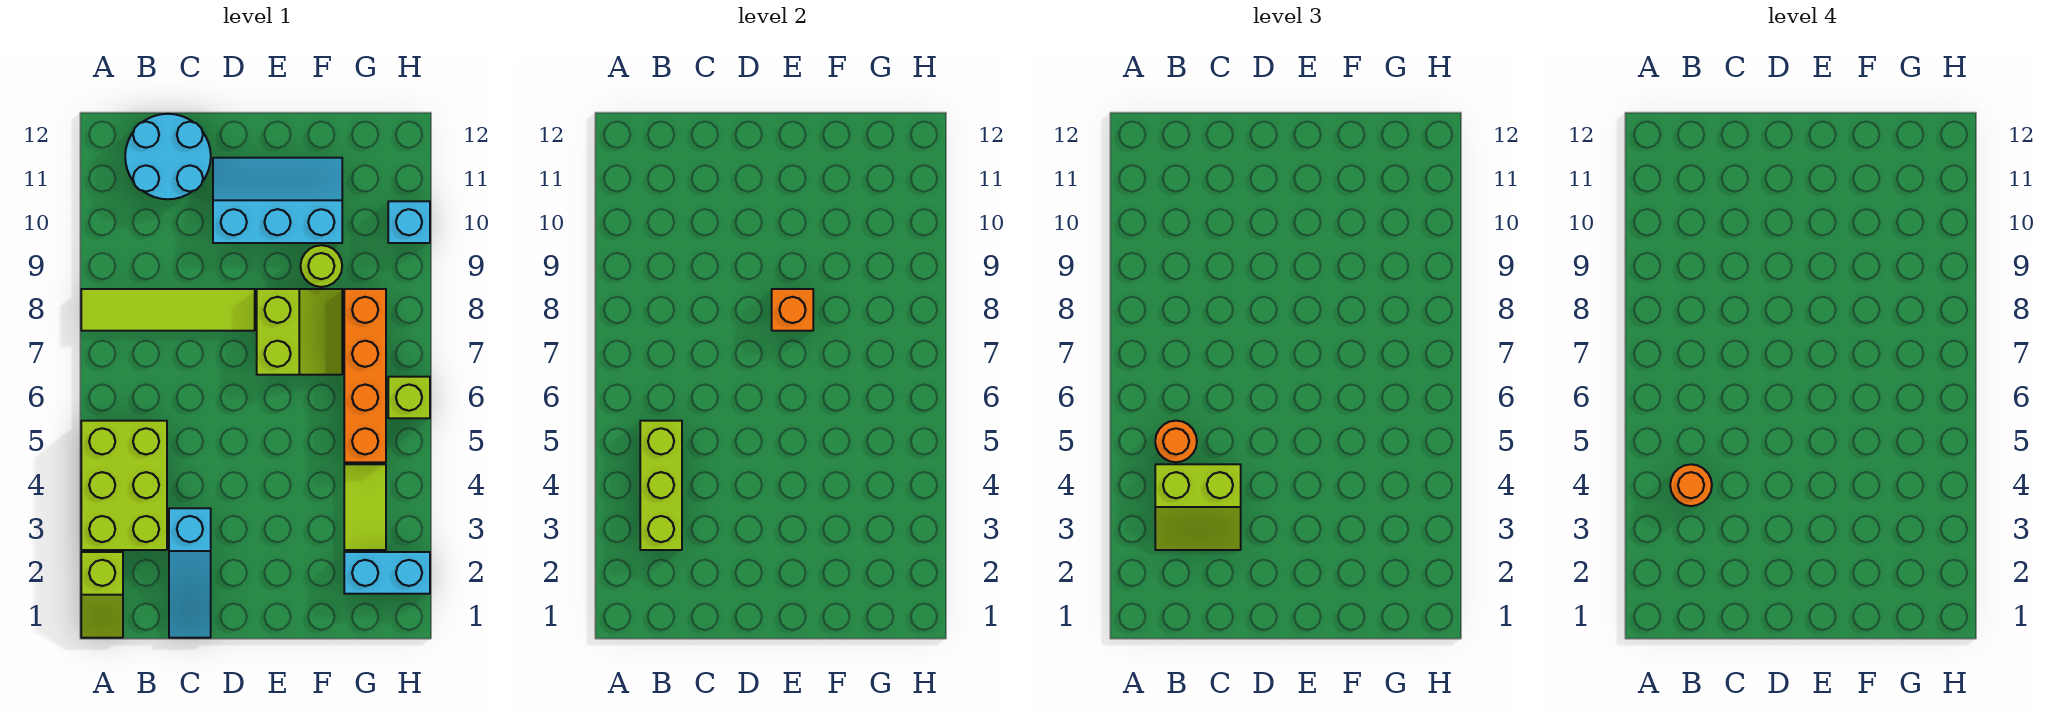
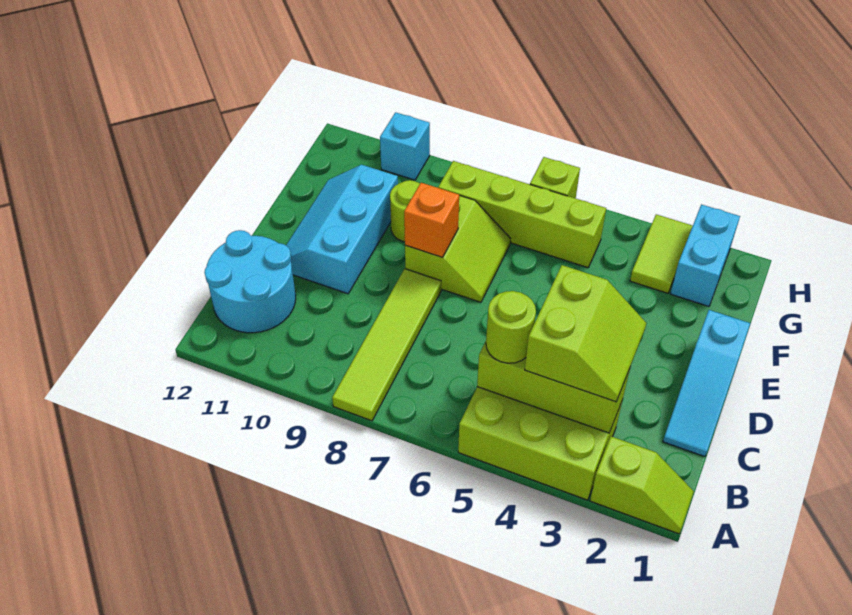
orange round brick B4 level 4 -> none
orange round brick B5 level 3 -> lime round brick B5 level 3
cyan slope C1:C3 level 1 top 3 -> cyan slope C1:E1 level 1 top E
lime slope E7:F8 level 1 top E -> lime slope E7:F8 level 1 top 8
lime tile G3:G4 level 1 -> lime tile G3:H3 level 1
orange brick G5:G8 level 1 -> lime brick G5:G8 level 1

